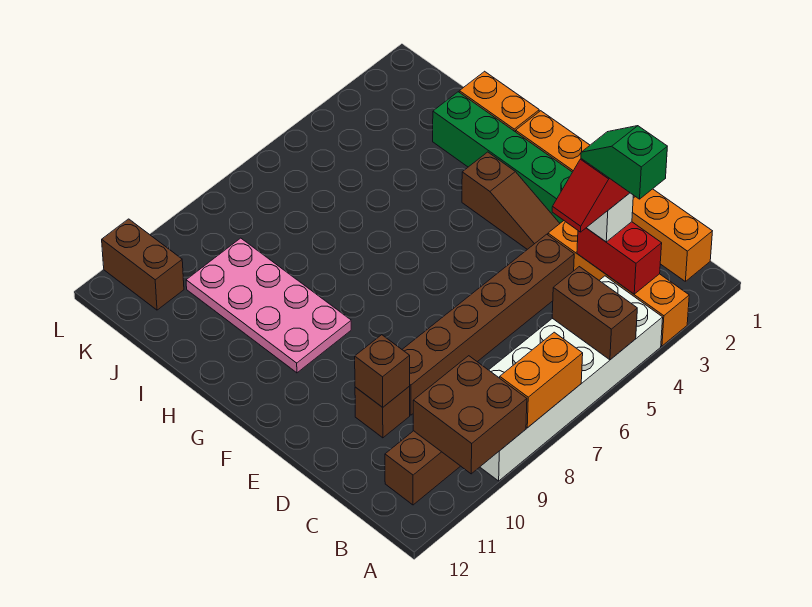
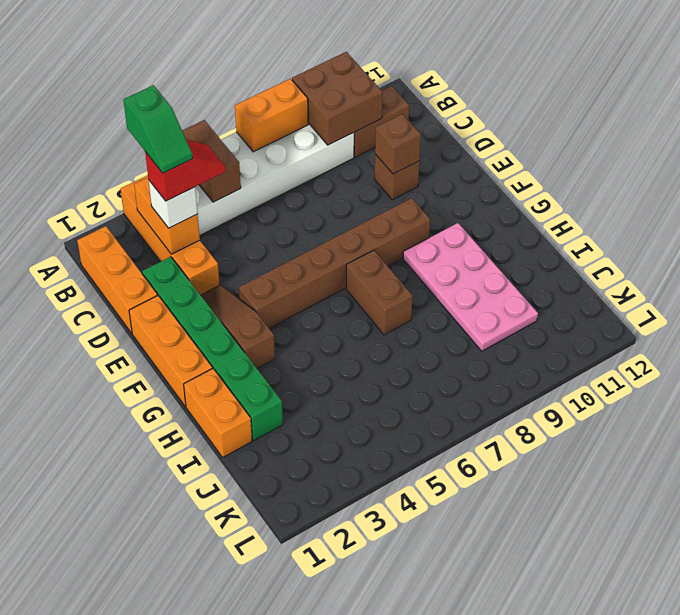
red brick B3:C3 level 2 -> orange brick B3:C3 level 2
brown brick D4:D9 level 1 -> brown brick F4:F9 level 1
brown brick K11:L11 level 1 -> brown brick G7:H7 level 1

